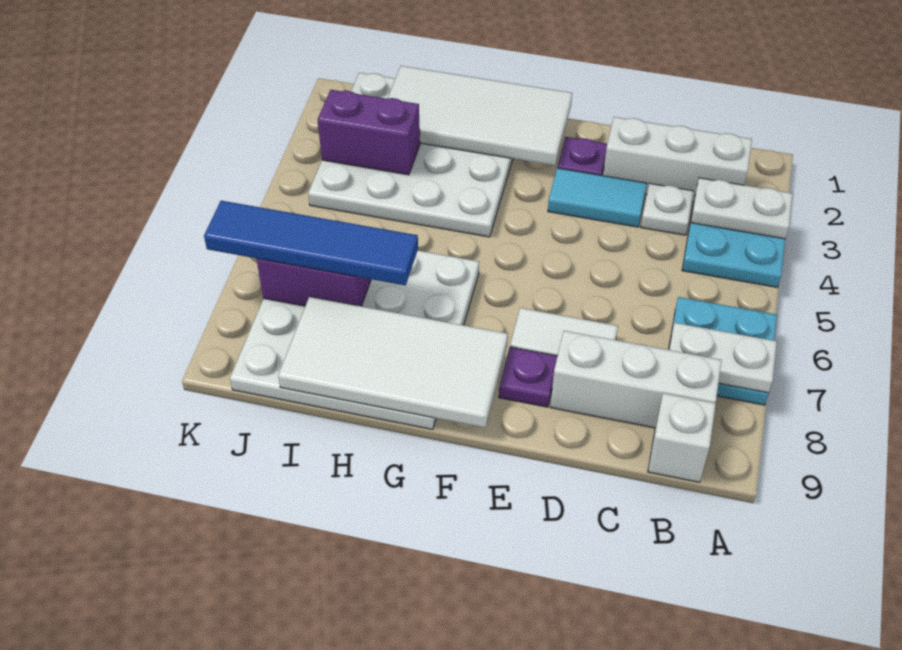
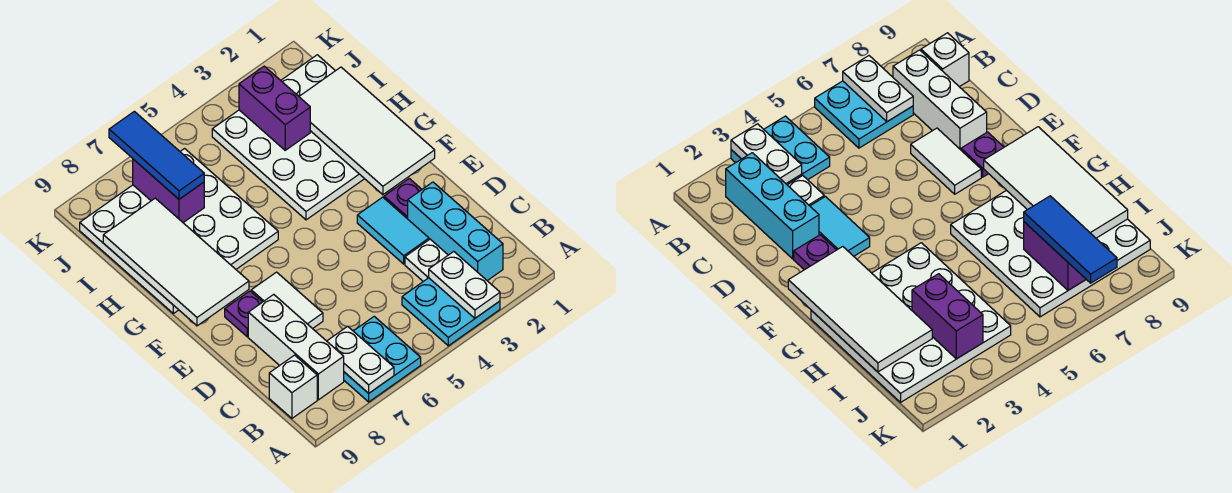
white brick B2:D2 level 1 -> cyan brick B2:D2 level 1
blue tile H7:K7 level 3 -> blue tile I7:K7 level 3

